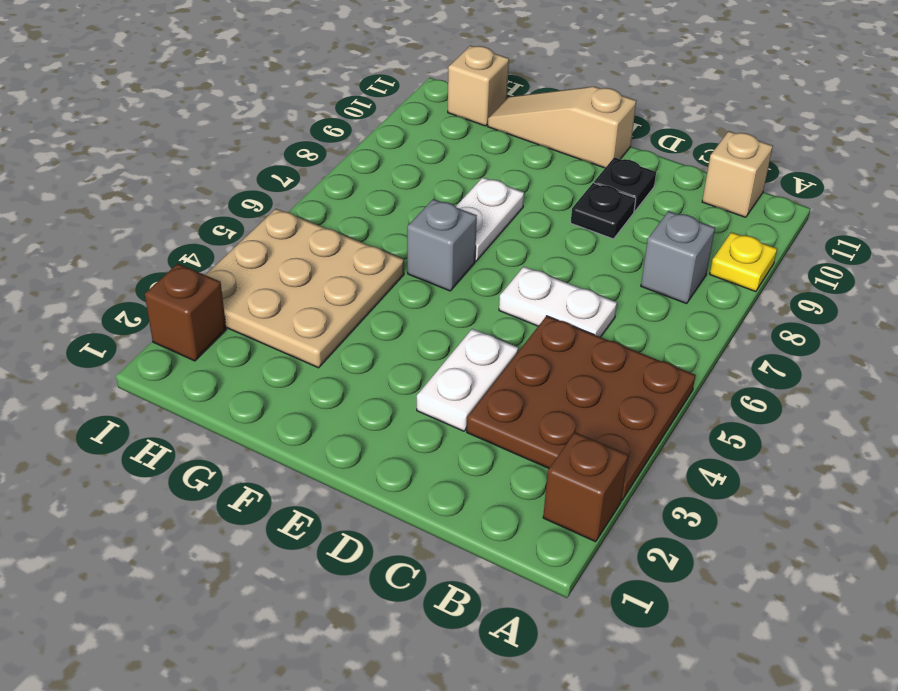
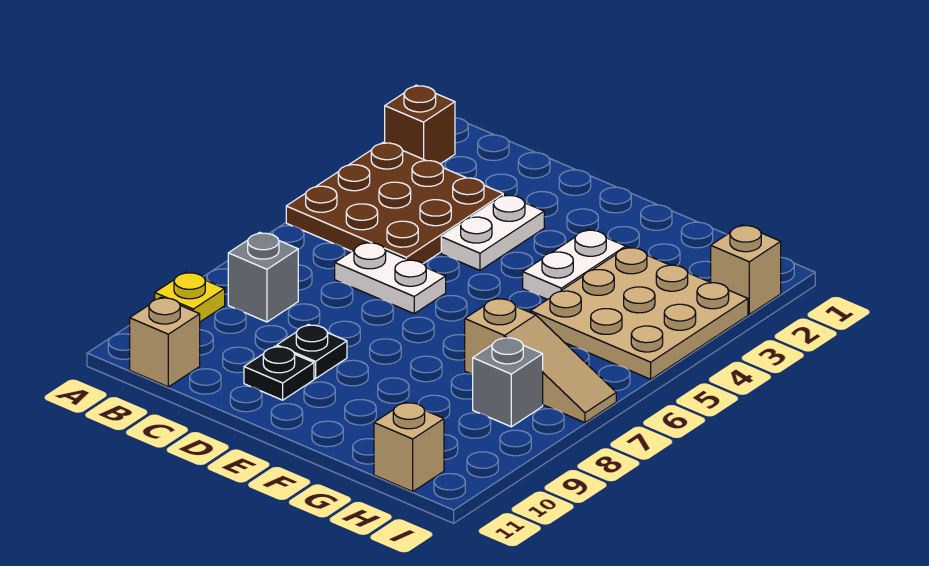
tan slope E11:G11 level 1 top E -> tan slope G7:I7 level 1 top G
grey brick F6 level 1 -> grey brick H8 level 1
white plate F7:F8 level 1 -> white plate F3:F4 level 1
brown brick I2 level 1 -> tan brick I2 level 1

